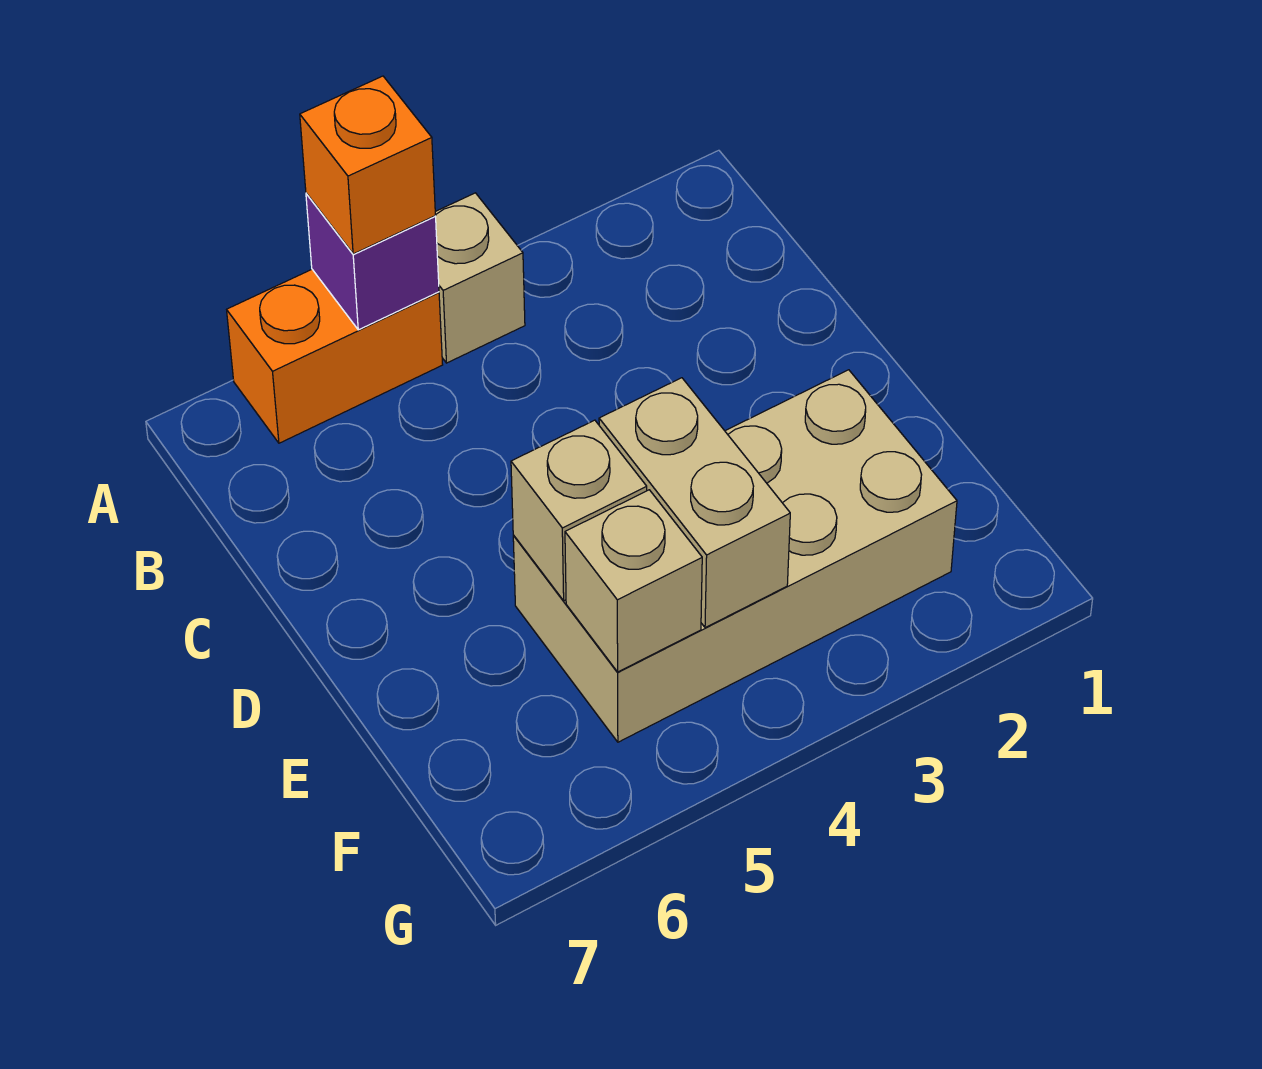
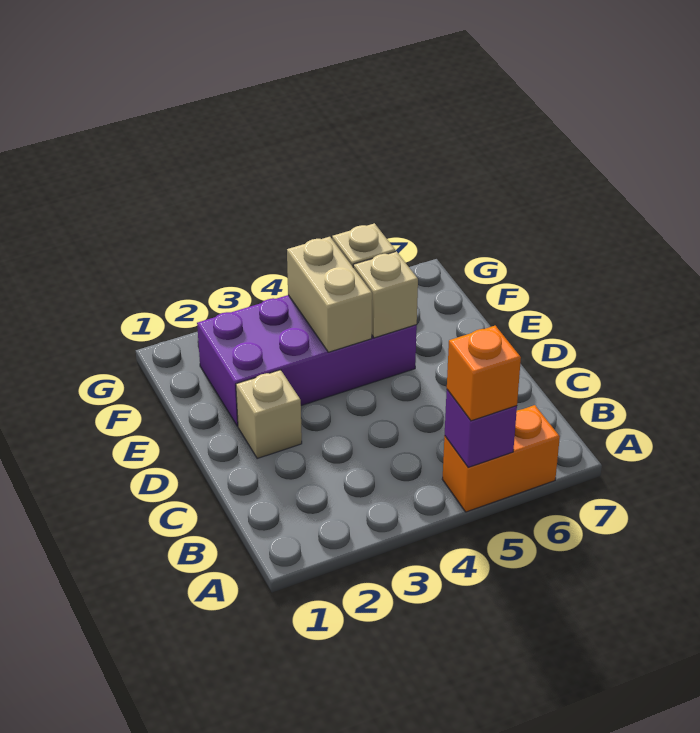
tan brick A4 level 1 -> tan brick D2 level 1
tan brick E2:F5 level 1 -> purple brick E2:F5 level 1

